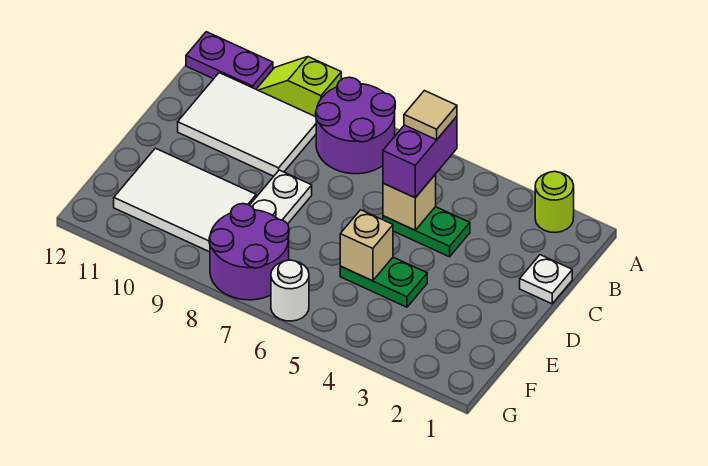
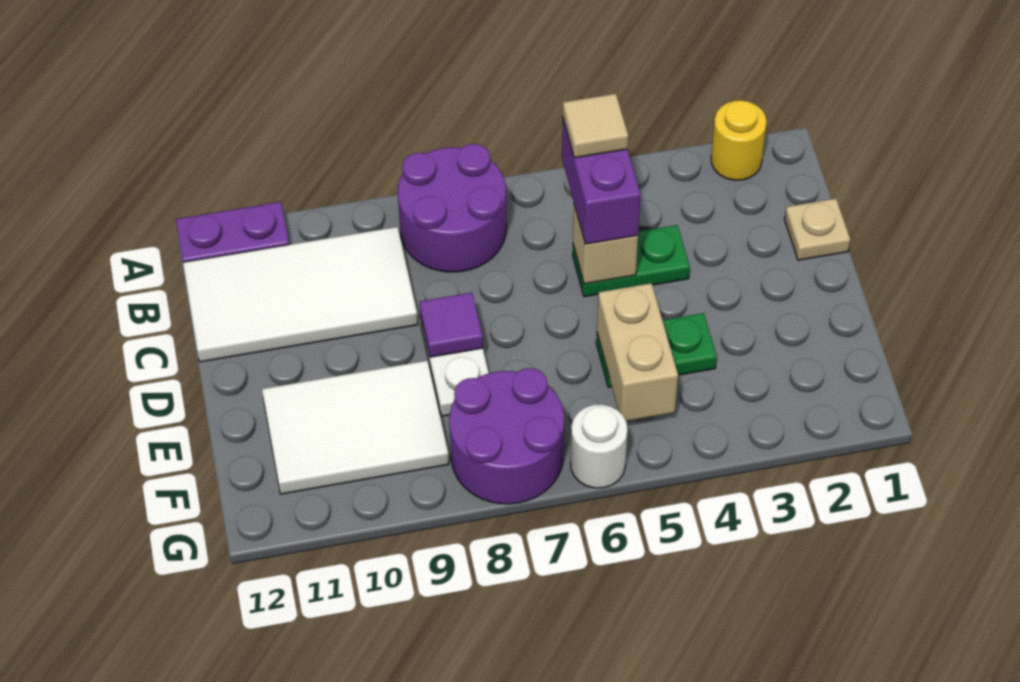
lime round brick A2 level 1 -> yellow round brick A2 level 1
lime slope A9:A10 level 1 top 9 -> none
white tile B9:C11 level 1 -> white tile B9:C12 level 1
white plate C1 level 1 -> tan plate C1 level 1
none -> purple tile D8 level 2
tan brick E5 level 2 -> tan brick E5:F5 level 2

